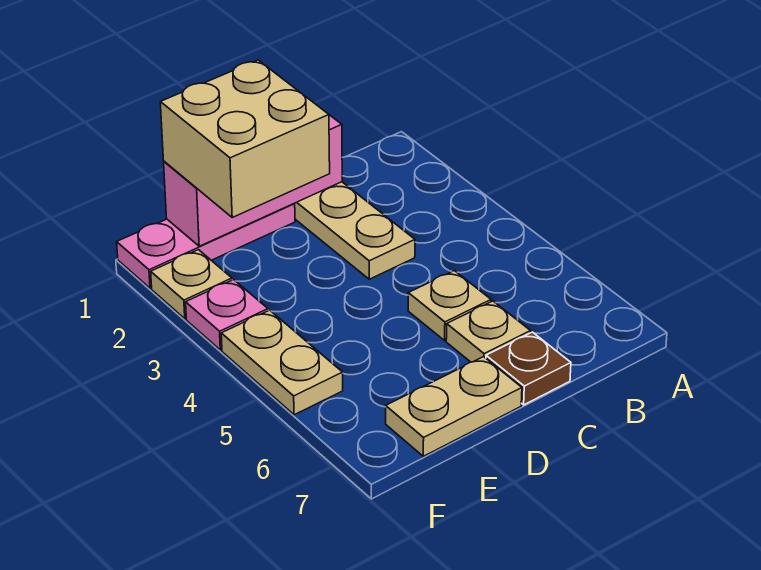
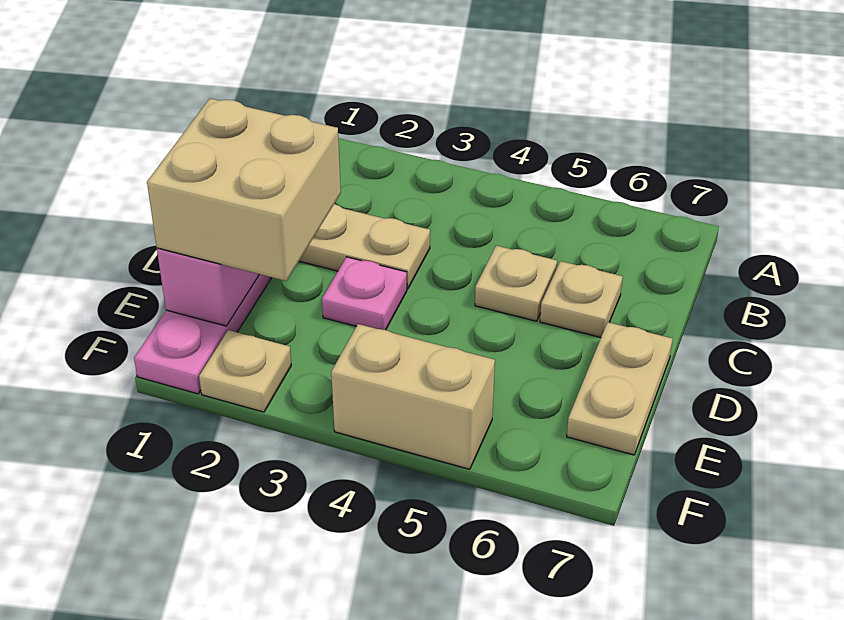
brown plate C7 level 1 -> none
pink plate F3 level 1 -> pink plate D3 level 1
tan plate F4:F5 level 1 -> tan brick F4:F5 level 1

